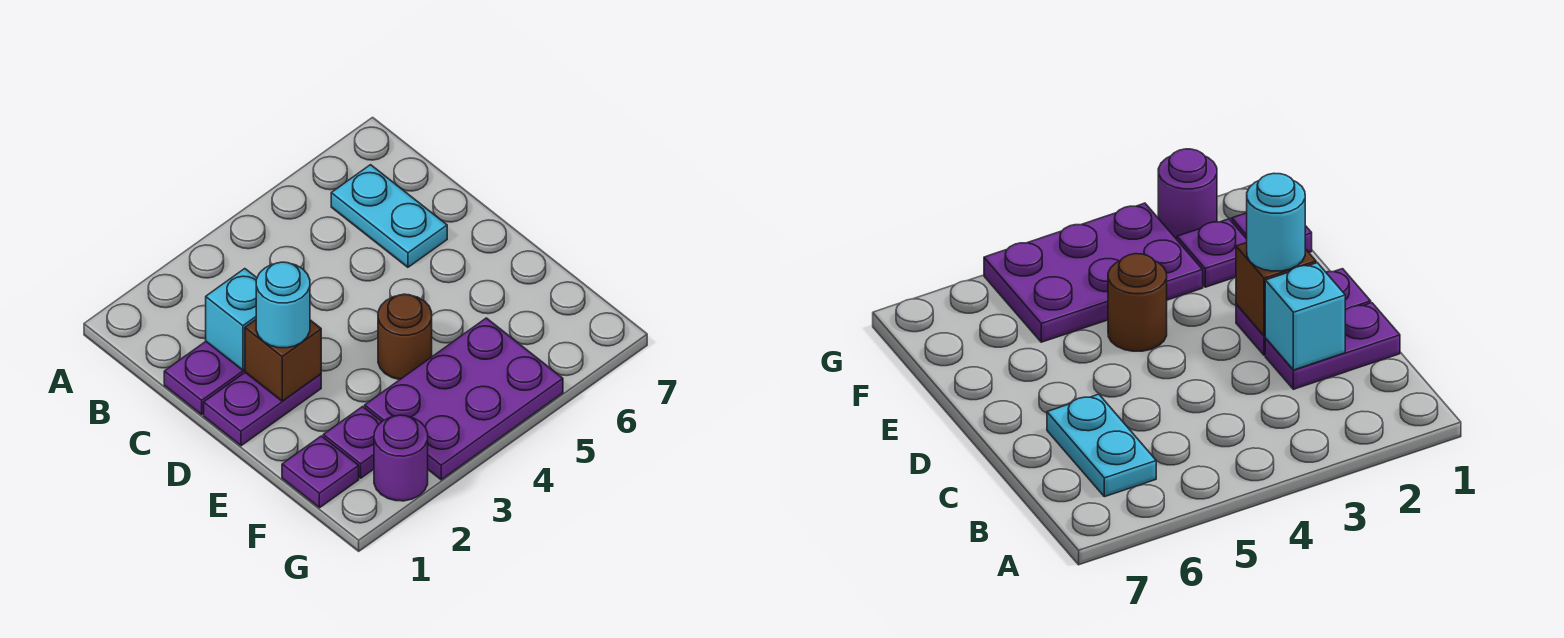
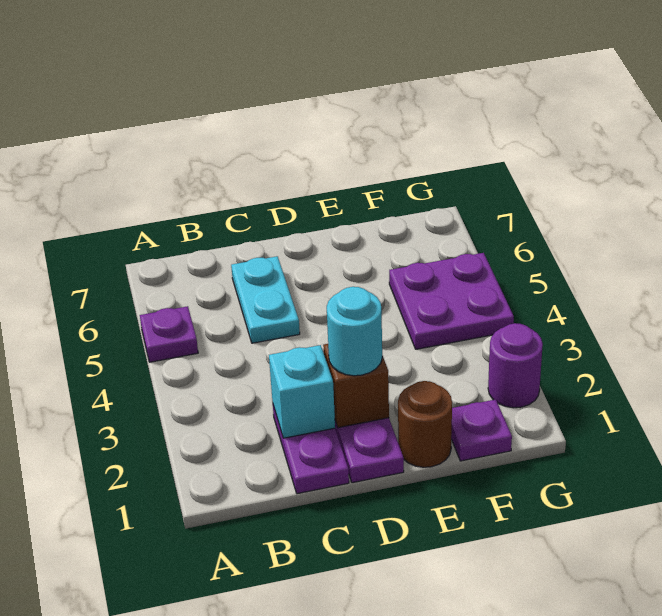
cyan plate B6:C6 level 1 -> cyan plate C5:C6 level 1
brown round brick E4 level 1 -> brown round brick E1 level 1
purple plate F2 level 1 -> purple plate A5 level 1
purple plate F3:G5 level 1 -> purple plate F4:G5 level 1

